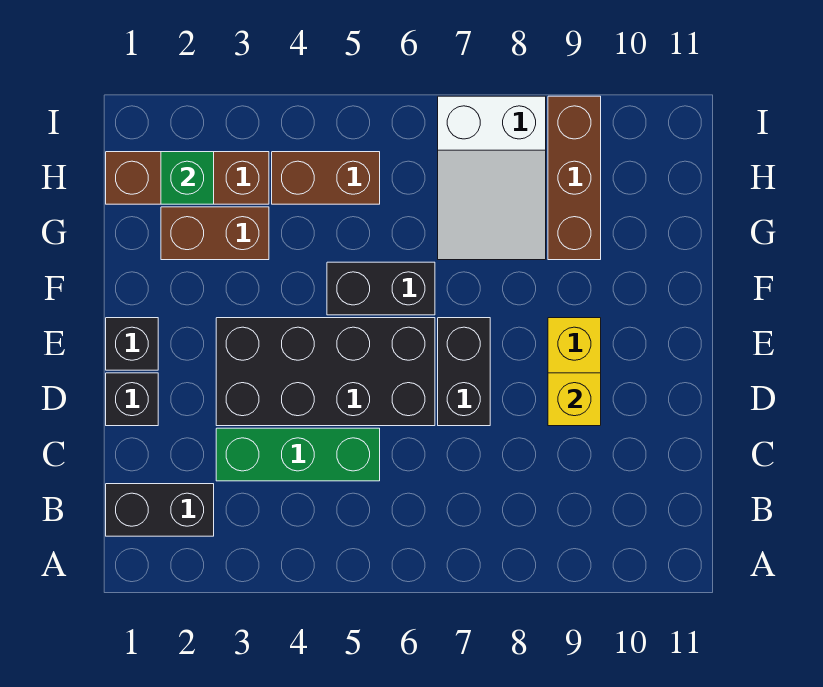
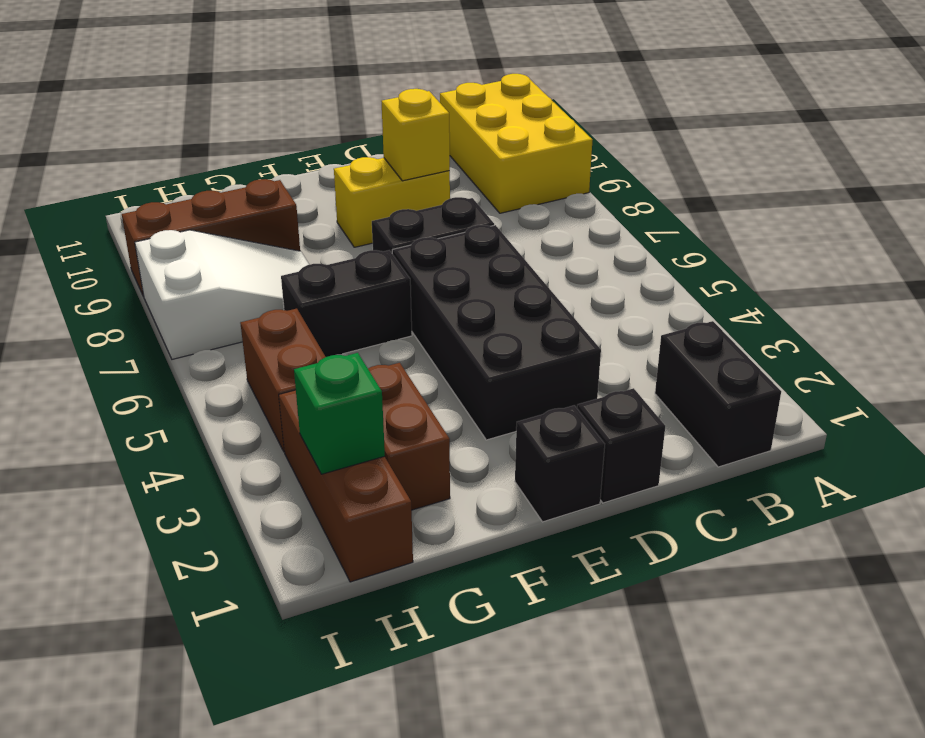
none -> yellow brick A9:B11 level 1
green brick C3:C5 level 1 -> none
black brick F5:F6 level 1 -> black brick F6:G6 level 1

